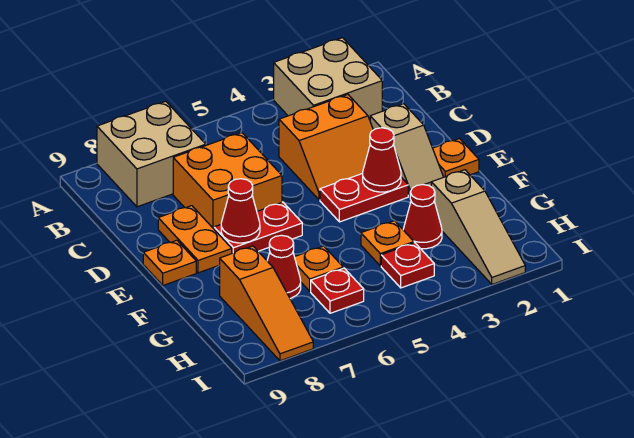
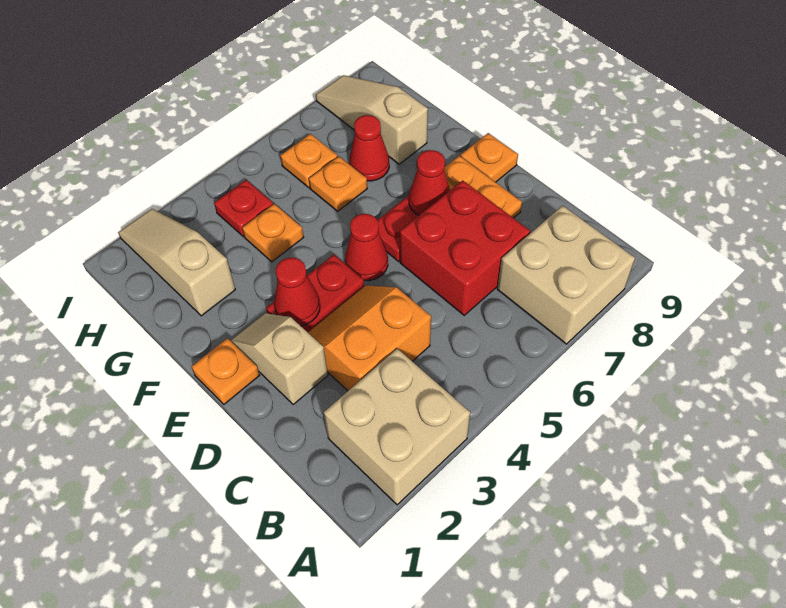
orange brick C6:D7 level 1 -> red brick C6:D7 level 1
red cone G3 level 1 -> red cone E5 level 1
orange slope G8:I8 level 1 top G -> tan slope G8:I8 level 1 top G
red plate H6 level 1 -> orange plate H6 level 1

